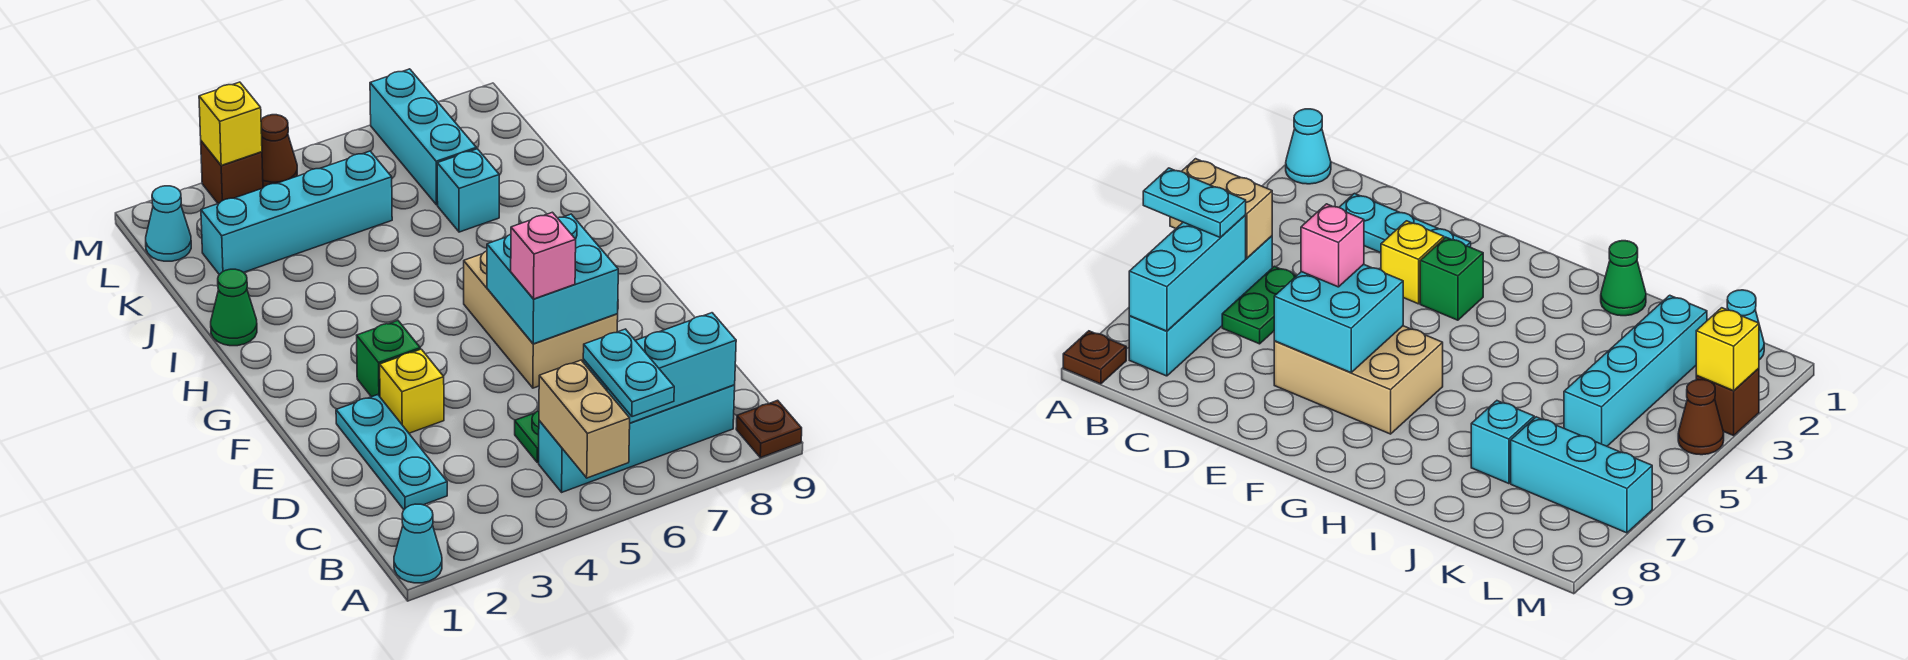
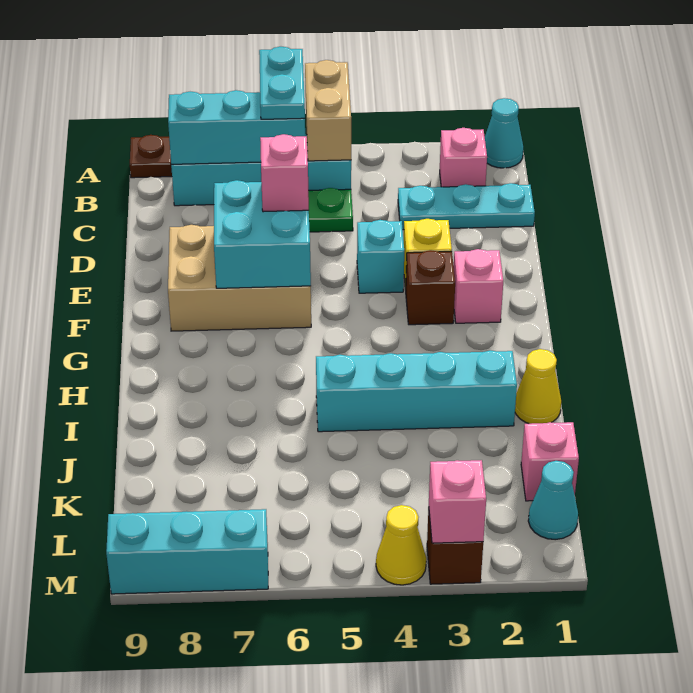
none -> pink brick B2 level 1
cyan plate C2:E2 level 1 -> cyan plate C1:C3 level 1
tan brick E6:G7 level 1 -> tan brick E6:F8 level 1
none -> pink brick F2 level 1
green brick F3 level 1 -> brown brick F3 level 1
green cone I1 level 1 -> yellow cone I1 level 1
cyan brick J7 level 1 -> cyan brick E4 level 1
none -> pink brick K1 level 1
cyan brick K2:K5 level 1 -> cyan brick I2:I5 level 1
cyan brick K7:M7 level 1 -> cyan brick M7:M9 level 1
yellow brick M3 level 2 -> pink brick M3 level 2
brown cone M4 level 1 -> yellow cone M4 level 1

